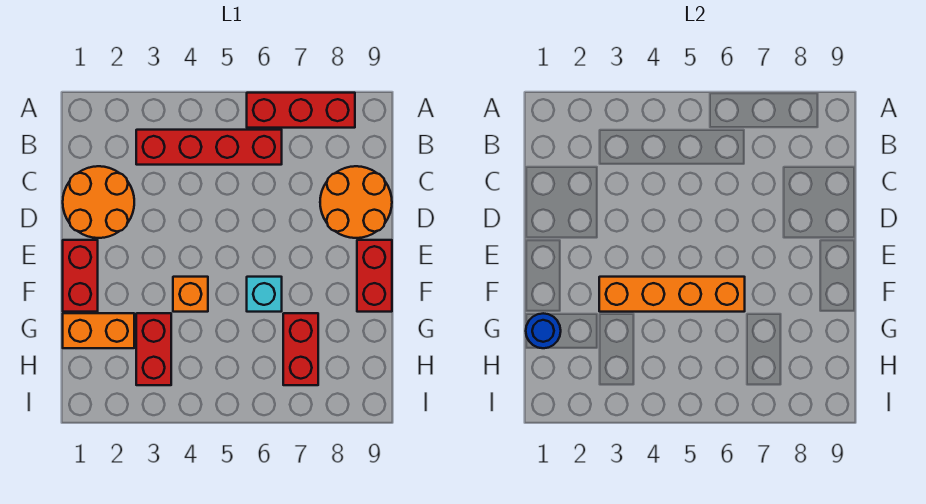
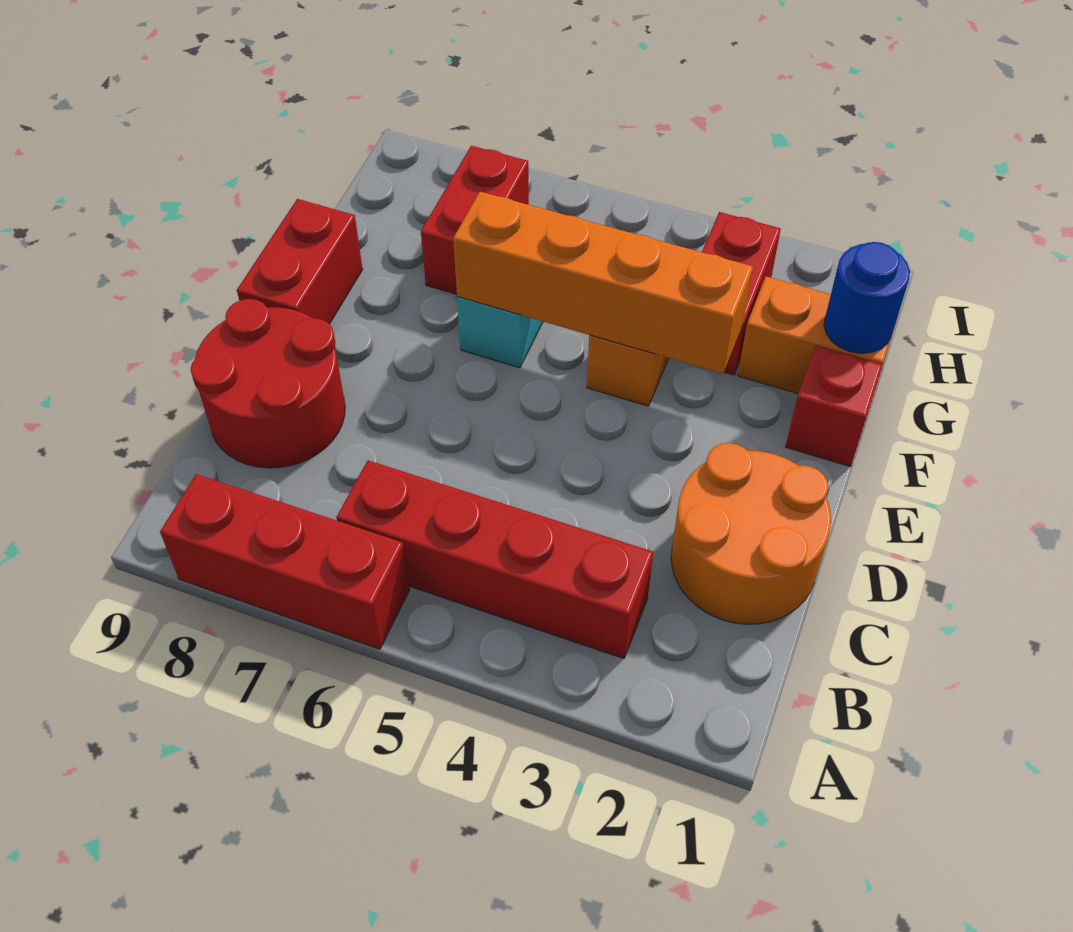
orange round brick C8:D9 level 1 -> red round brick C8:D9 level 1
red brick E1:F1 level 1 -> red brick F1 level 1

